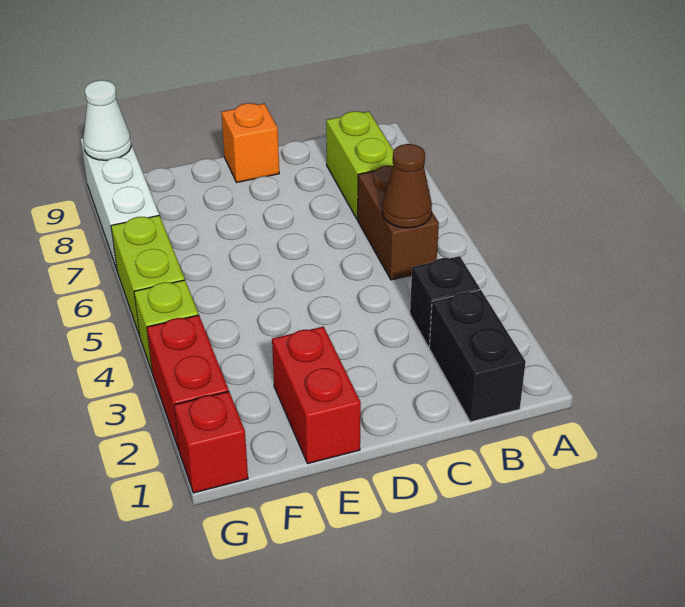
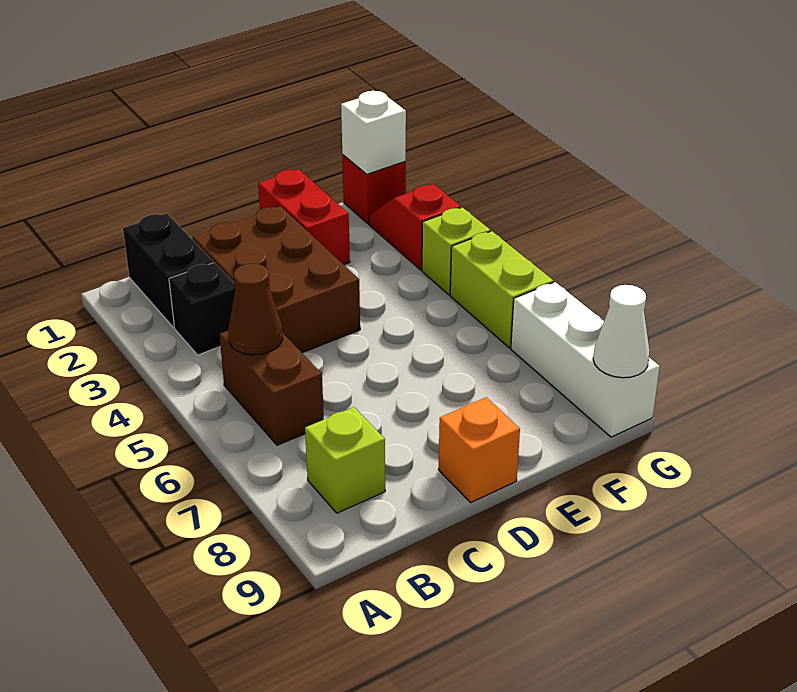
lime brick B7:B8 level 1 -> lime brick B8 level 1
none -> brown brick C2:D4 level 1
none -> white brick G1 level 2
red brick G2:G3 level 1 -> red slope G2:G3 level 1 top 3

